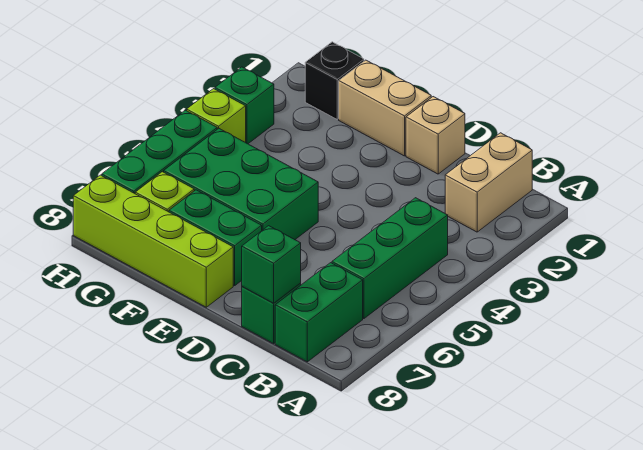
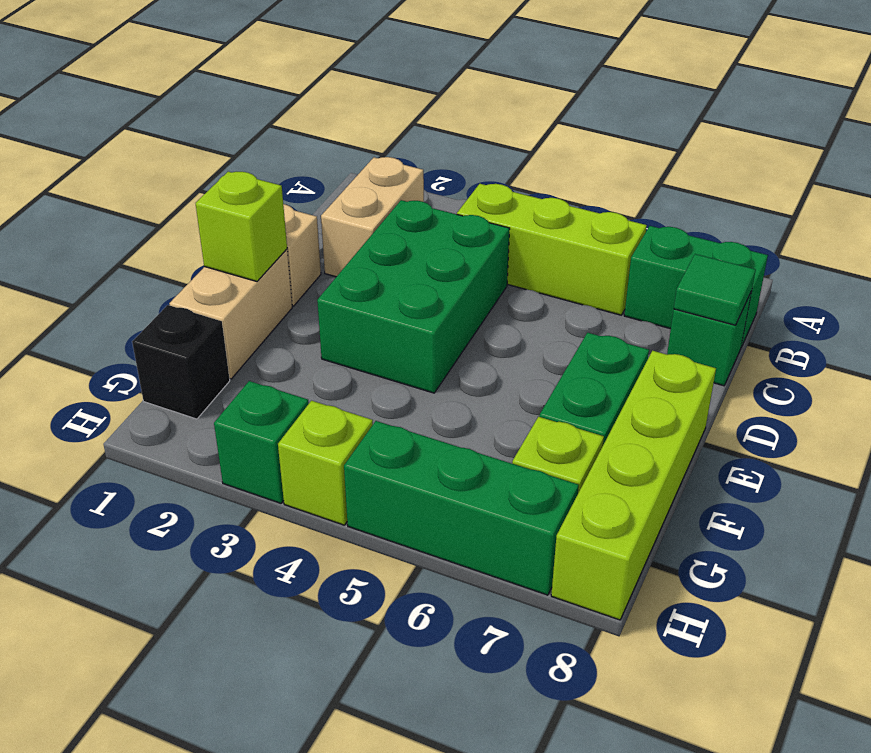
tan brick B1:B2 level 1 -> tan brick B2:C2 level 1
green brick B4:B6 level 1 -> lime brick B4:B6 level 1
green brick C8 level 2 -> green tile C8 level 2
none -> lime brick E1 level 2
green brick E5:G6 level 1 -> green brick C3:E4 level 1

